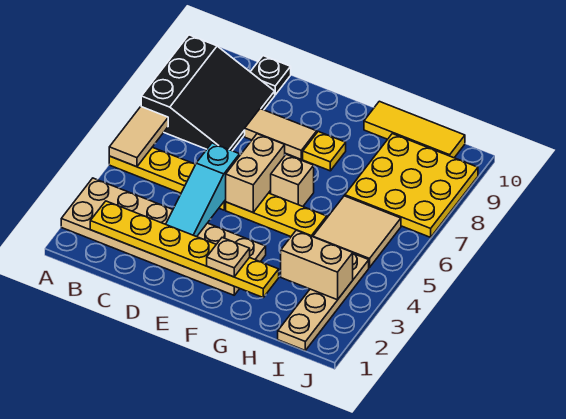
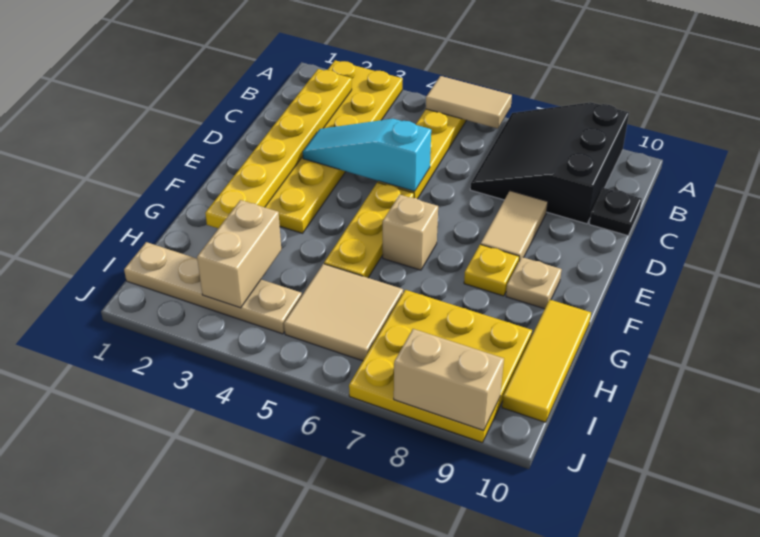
tan plate A2:F3 level 1 -> yellow plate A2:F3 level 1
black slope A7:C9 level 1 top A -> black slope A7:C9 level 1 top 9
tan brick E5:E6 level 2 -> tan brick J8:J9 level 2
tan plate F2 level 3 -> tan plate F9 level 1

